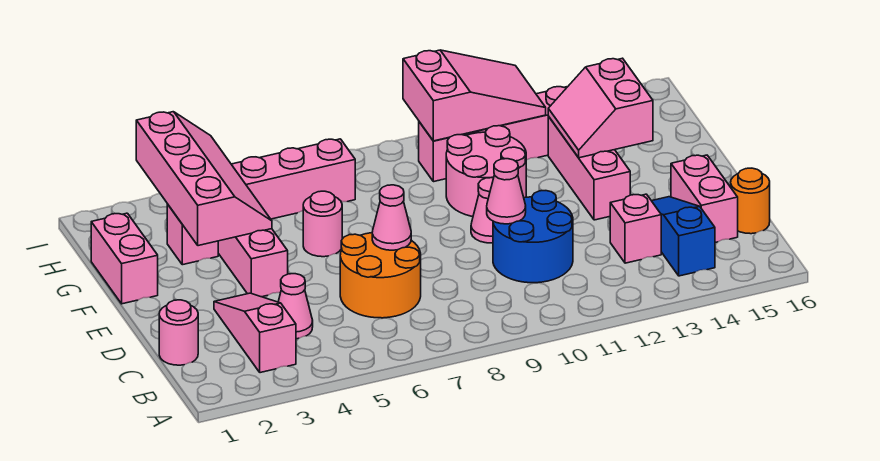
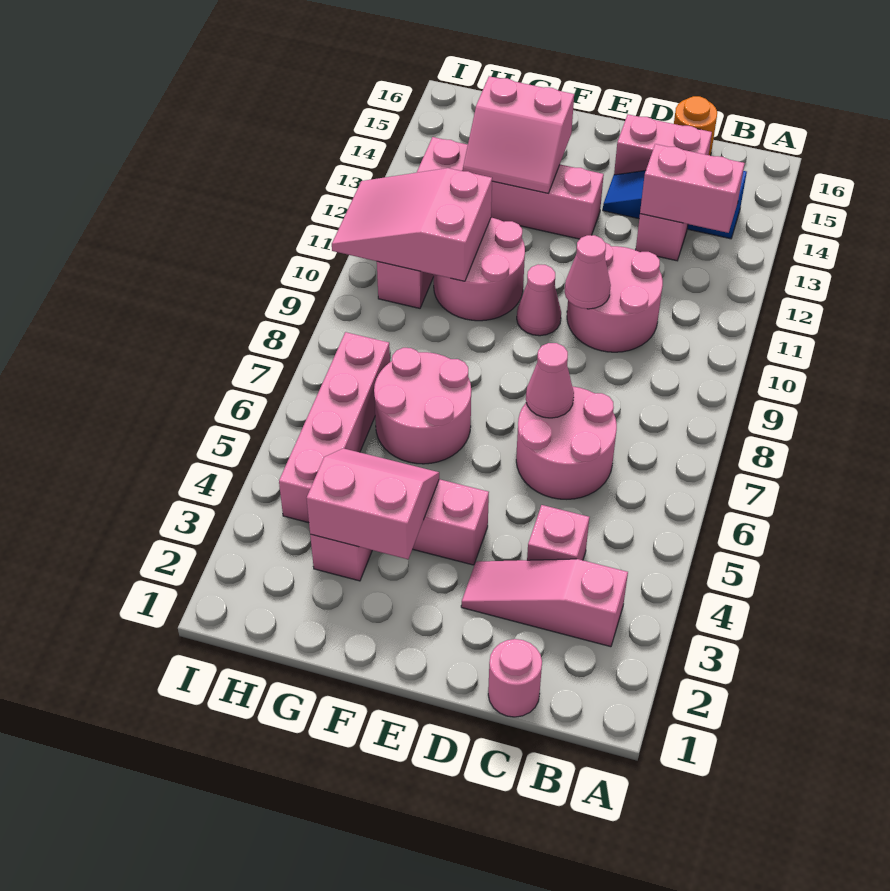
pink cone C4 level 1 -> pink brick C4 level 1
orange round brick C6:D7 level 1 -> pink round brick C6:D7 level 1
blue round brick C10:D11 level 1 -> pink round brick C10:D11 level 1
pink brick F1:G1 level 1 -> pink brick B13:C13 level 2
pink slope F3:I4 level 2 top 3 -> pink slope F3:G4 level 2 top 3
pink round brick F6 level 1 -> pink round brick F6:G7 level 1
pink slope H10:I12 level 2 top 10 -> pink slope G10:I11 level 2 top G

